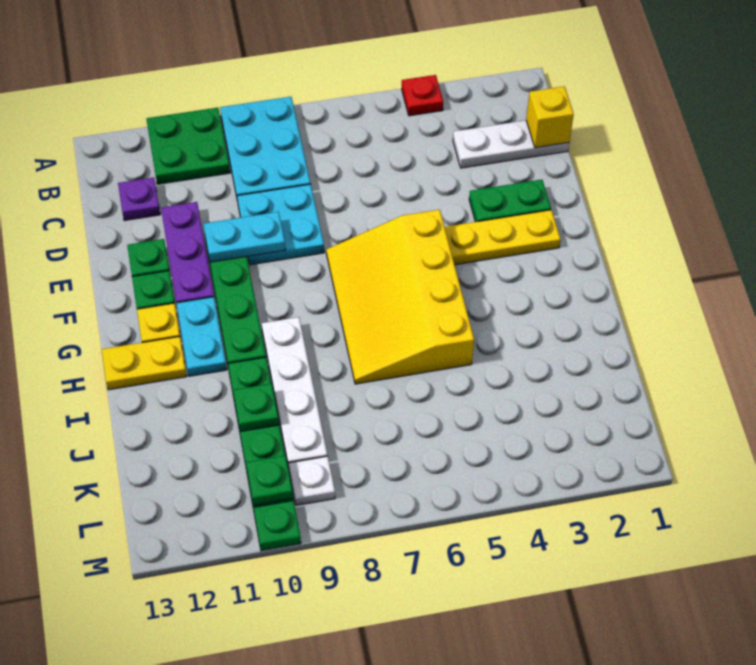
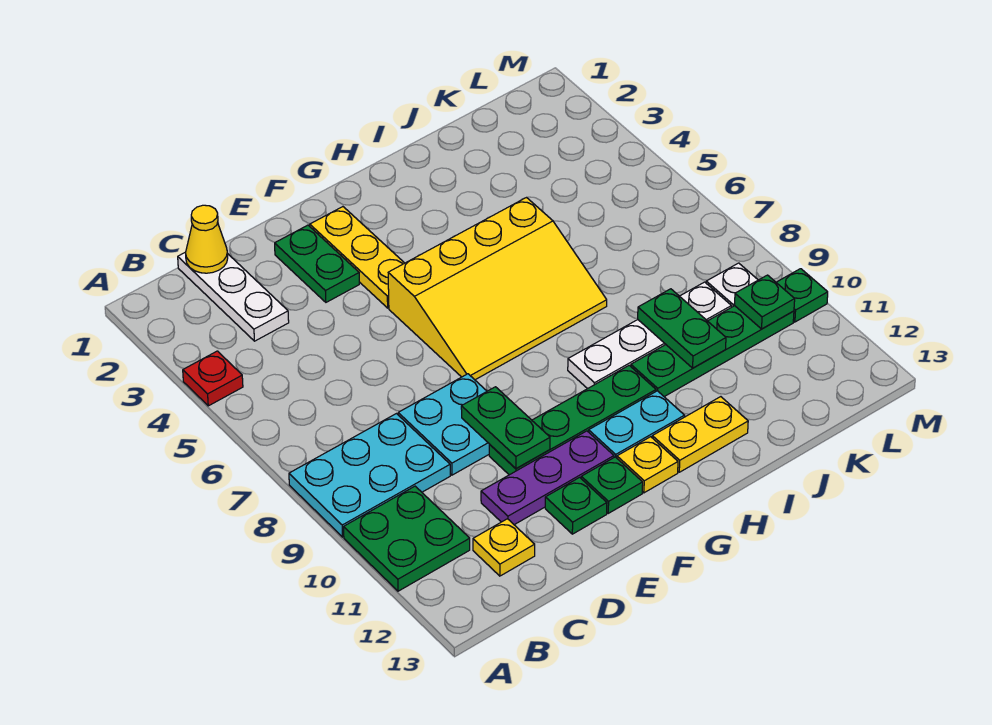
yellow brick C1 level 2 -> yellow cone C1 level 2
purple plate C12 level 1 -> yellow plate C12 level 1
cyan plate E9:E10 level 2 -> green plate E9:E10 level 2
yellow plate H12:H13 level 1 -> yellow plate H12:I12 level 1
green plate J10 level 2 -> green plate J9:J10 level 2

